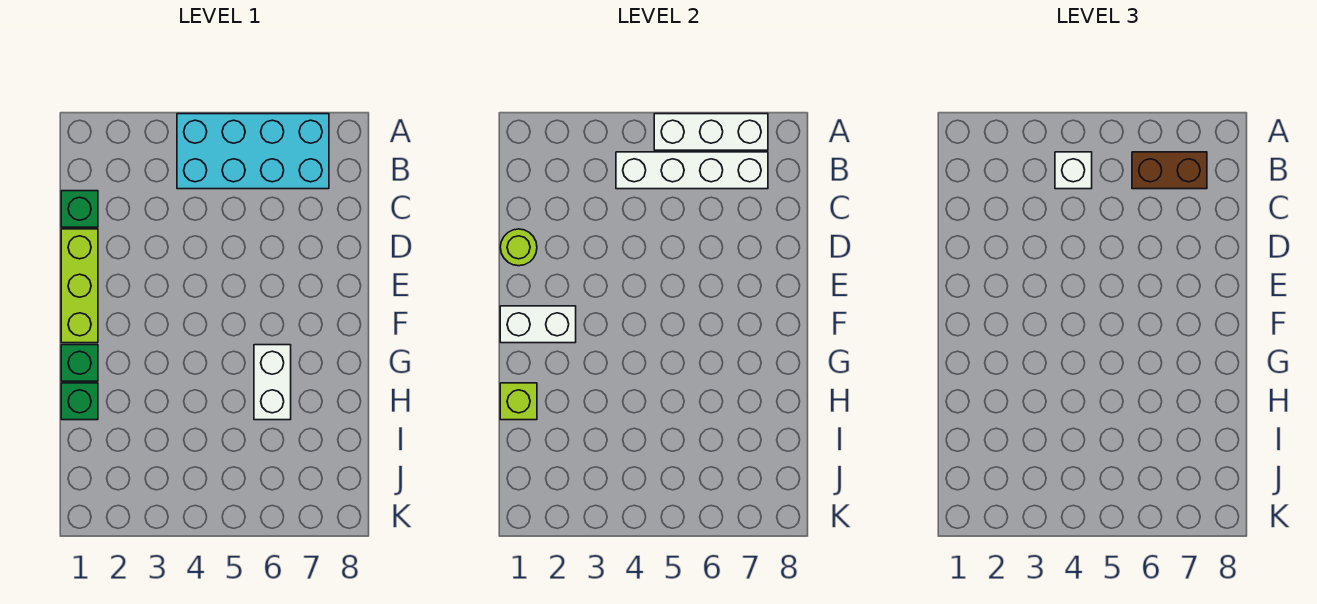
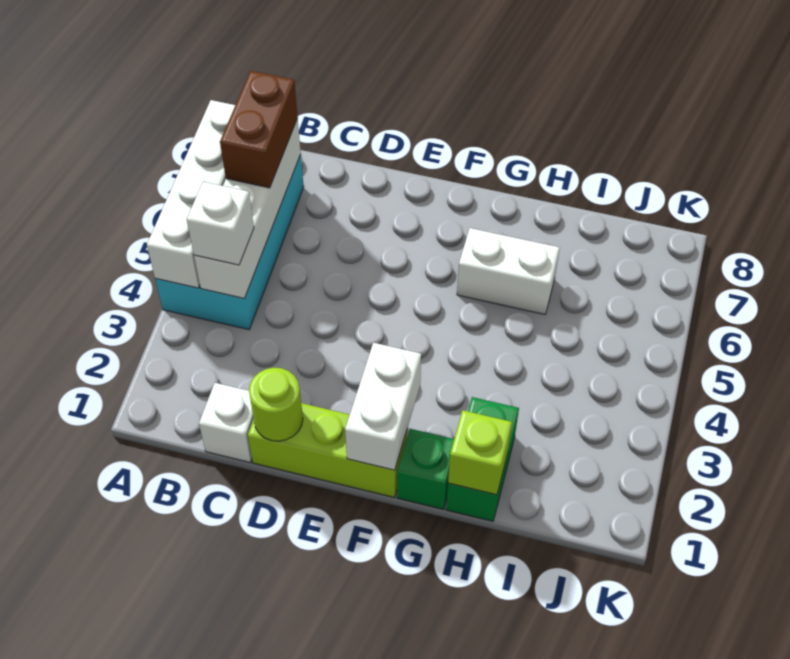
white brick A5:A7 level 2 -> white brick A4:A7 level 2
green brick C1 level 1 -> white brick C1 level 1
green brick H1 level 1 -> green brick H1:H2 level 1

